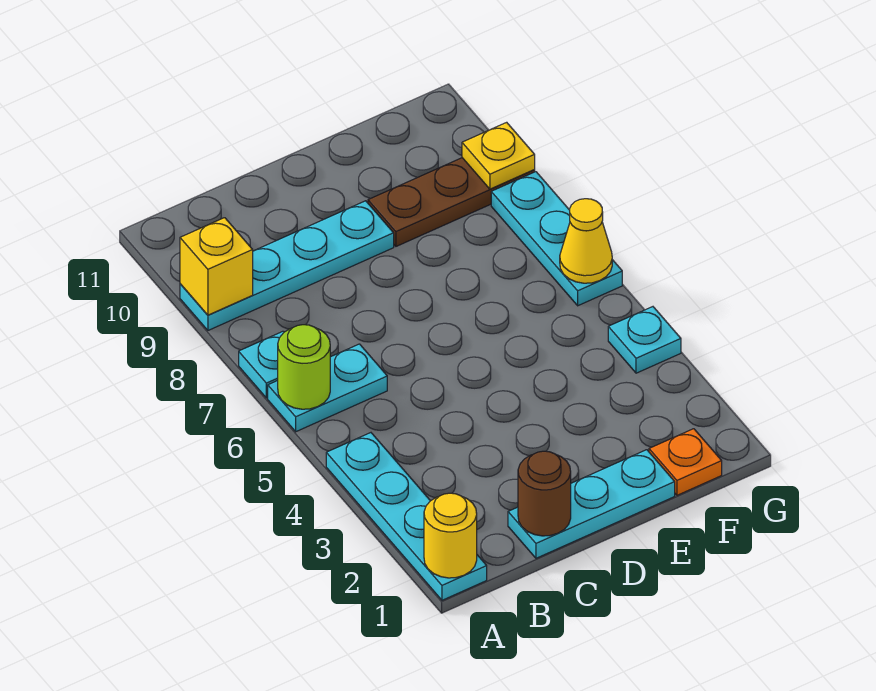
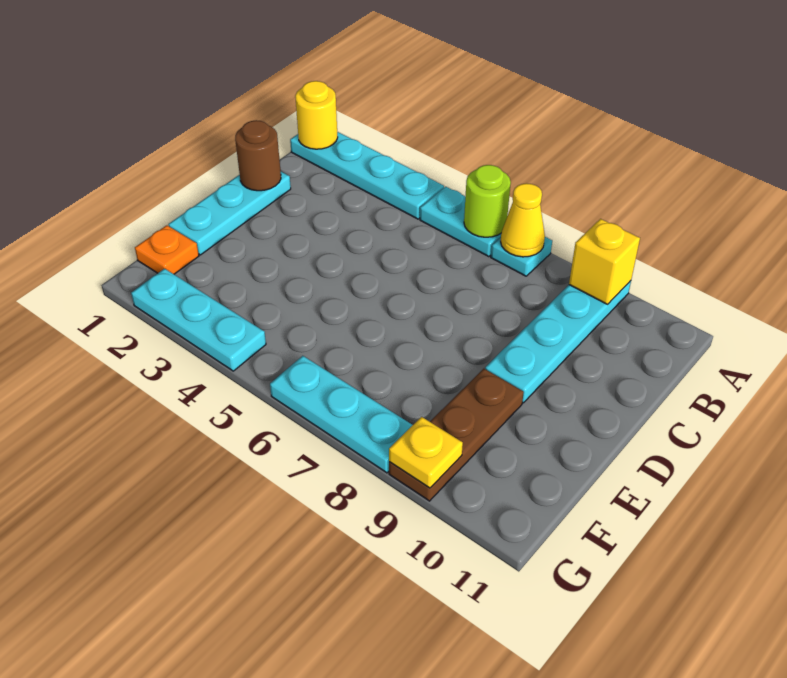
cyan plate A6:B6 level 1 -> cyan plate A5:A6 level 1
cyan plate G4 level 1 -> cyan plate G2:G4 level 1
yellow cone G6 level 2 -> yellow cone A7 level 2

